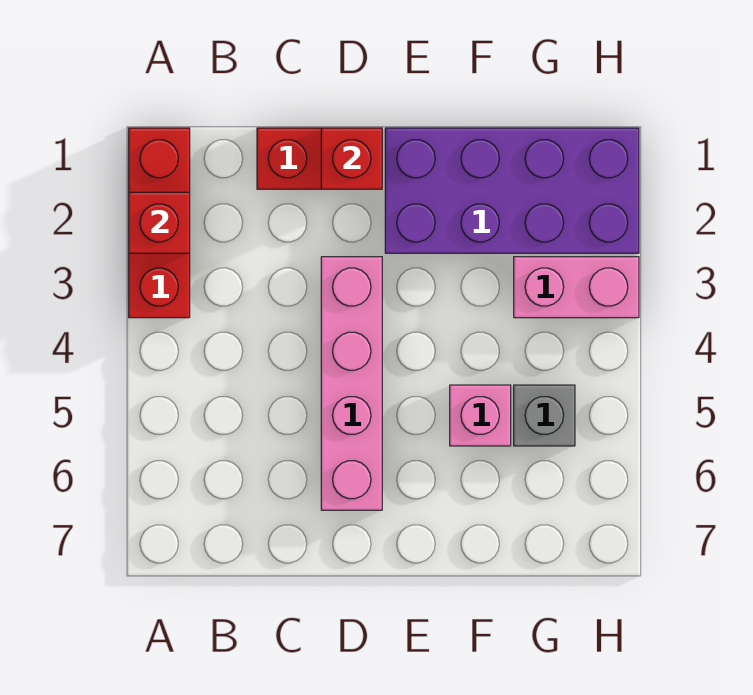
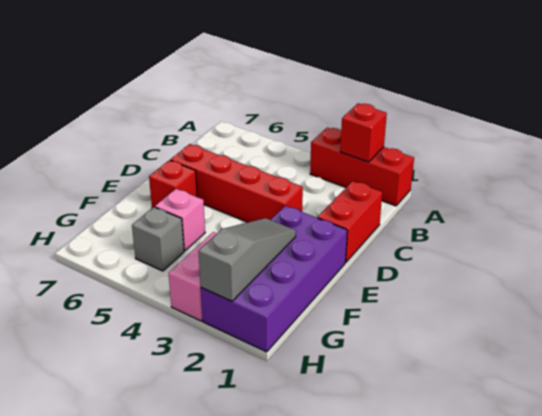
red brick D1 level 2 -> red brick E6 level 1
pink brick D3:D6 level 1 -> red brick D3:D6 level 1
none -> grey slope F2:H2 level 2 top H

